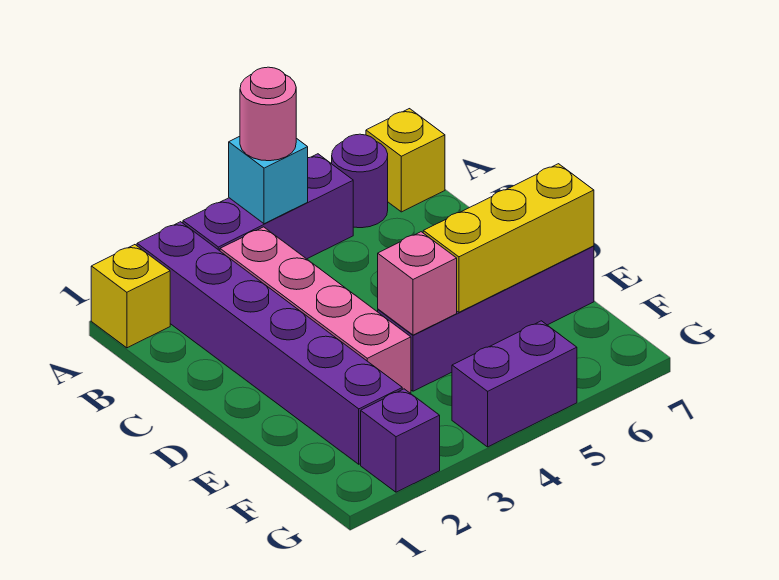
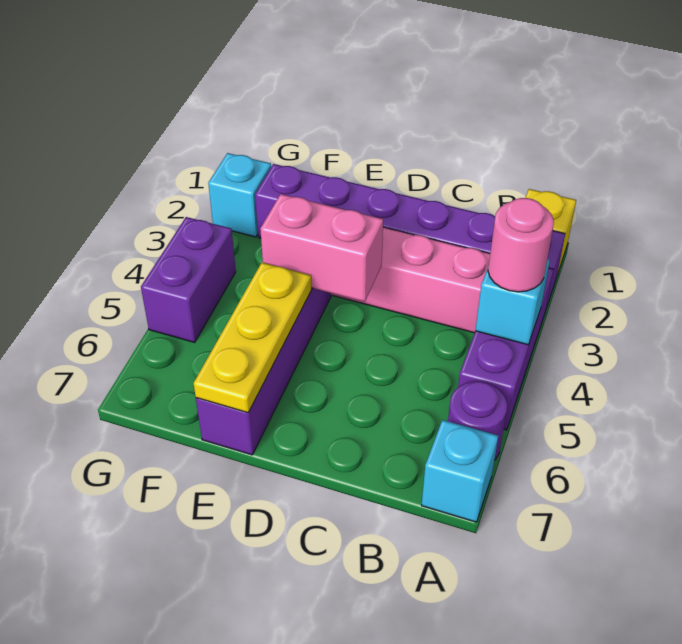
yellow brick A7 level 1 -> cyan brick A7 level 1
pink brick E4 level 2 -> pink brick D4:E4 level 2
yellow brick E5:E7 level 2 -> yellow plate E5:E7 level 2
purple brick G2 level 1 -> cyan brick G2 level 1

